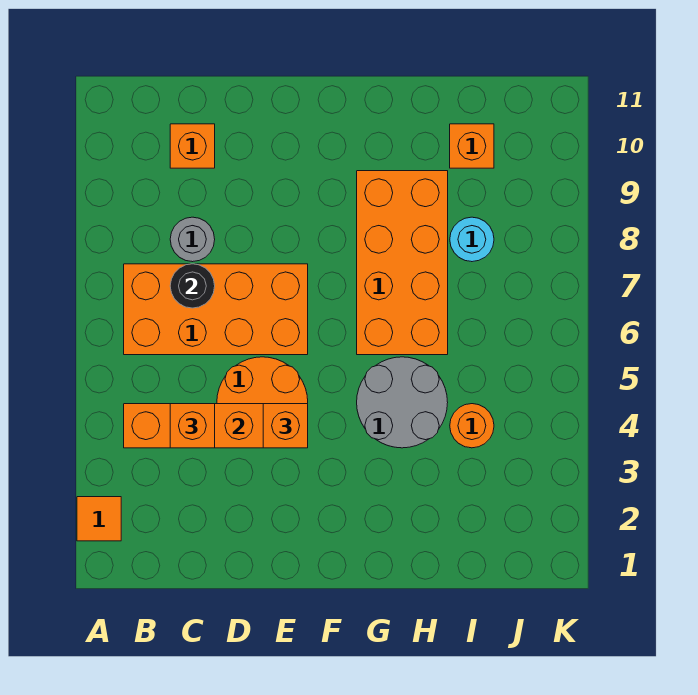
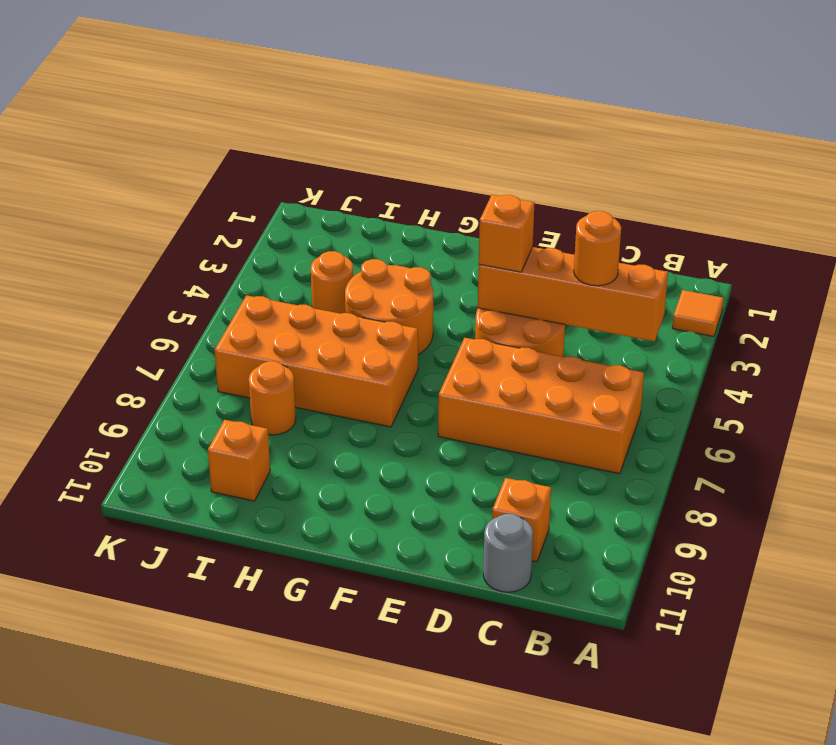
orange brick C4 level 3 -> orange round brick C4 level 3
black round brick C7 level 2 -> none
grey round brick C8 level 1 -> grey round brick C11 level 1
grey round brick G4:H5 level 1 -> orange round brick G4:H5 level 1
orange brick G6:H9 level 1 -> orange brick G6:J7 level 1
cyan round brick I8 level 1 -> orange round brick I8 level 1

